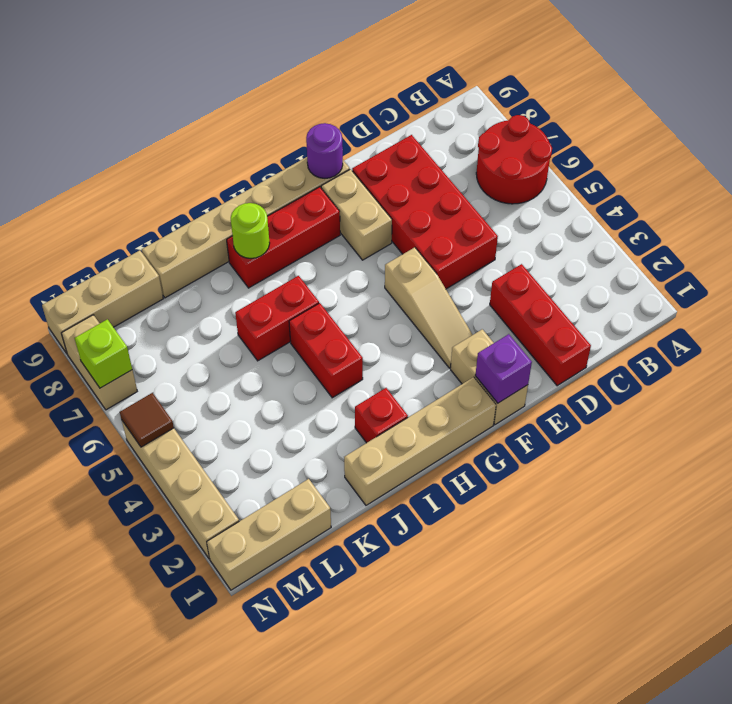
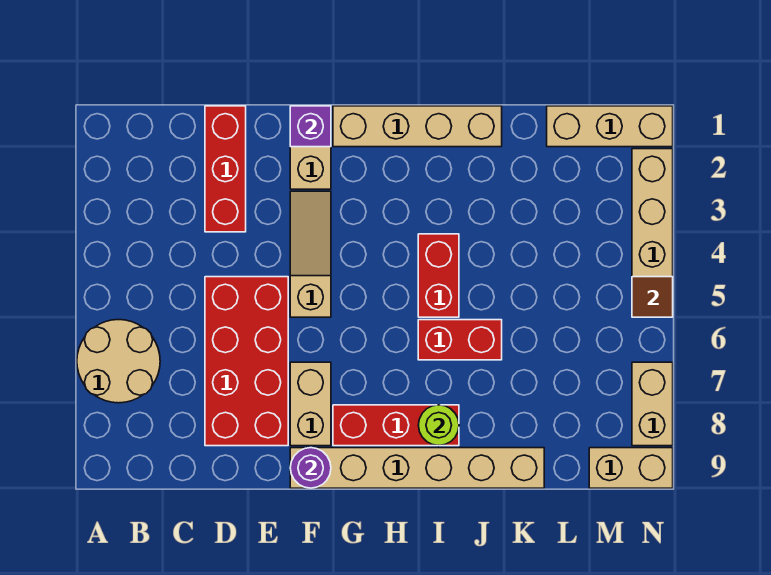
red round brick A6:B7 level 1 -> tan round brick A6:B7 level 1
red brick I2 level 1 -> none
tan brick L9:N9 level 1 -> tan brick M9:N9 level 1
lime brick N7 level 2 -> none

